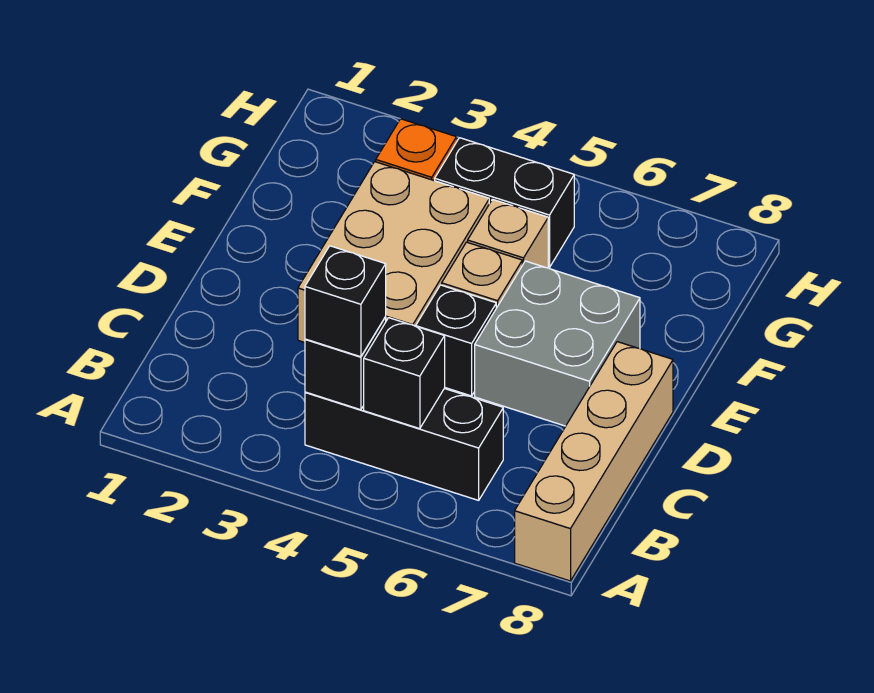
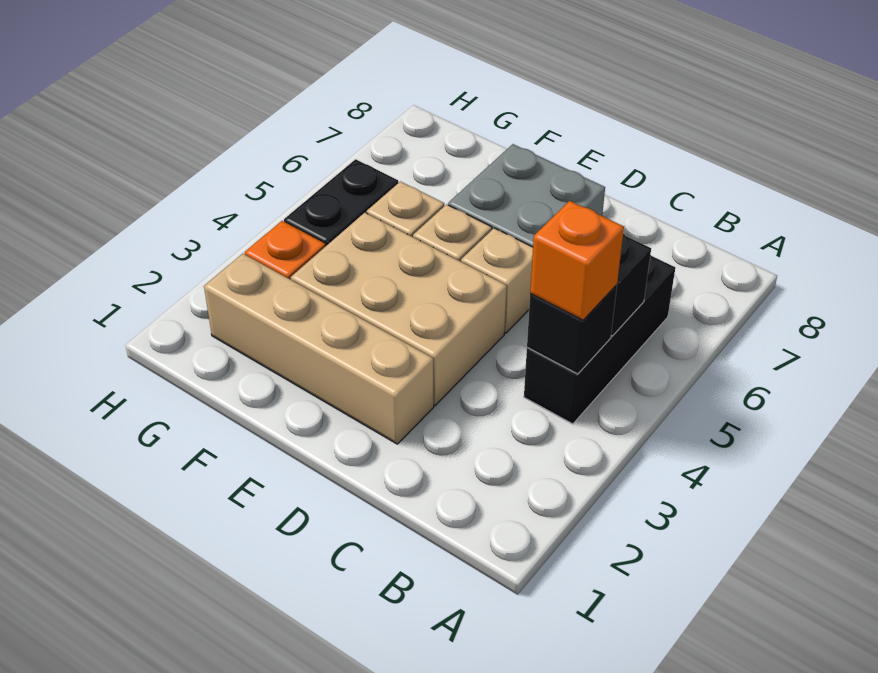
tan brick A8:D8 level 1 -> tan brick D2:G2 level 1
black brick B4 level 3 -> orange brick B4 level 3
black brick D5 level 1 -> tan brick D5 level 1

